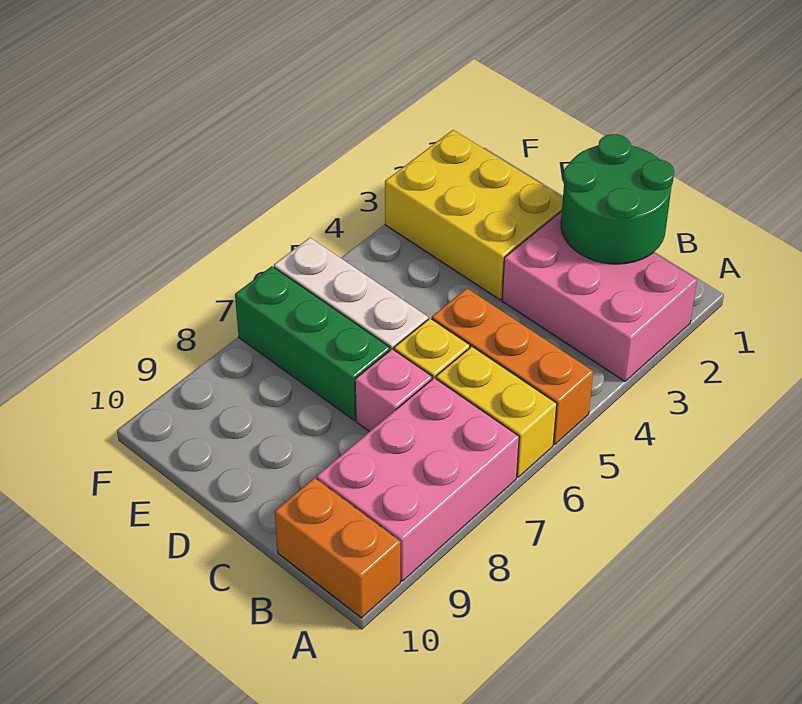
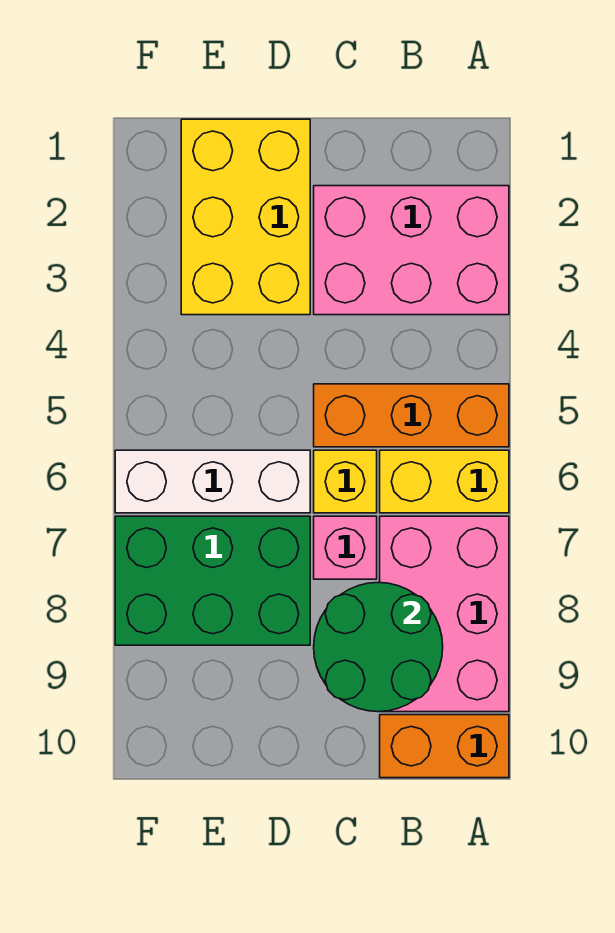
green round brick B1:C2 level 2 -> green round brick B8:C9 level 2
yellow brick D2:F3 level 1 -> yellow brick D1:E3 level 1
green brick D7:F7 level 1 -> green brick D7:F8 level 1

